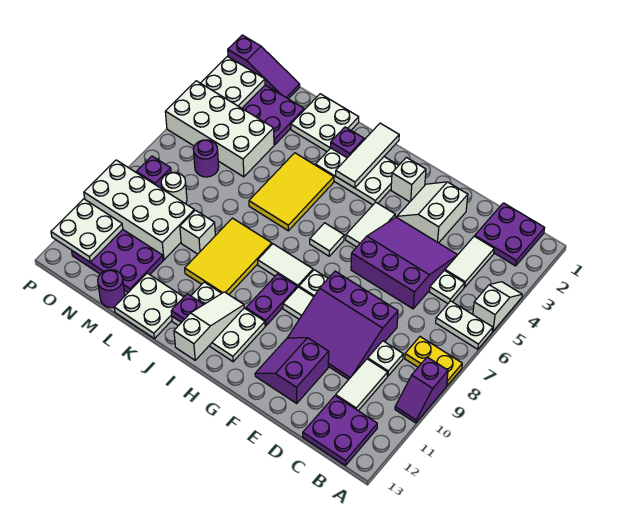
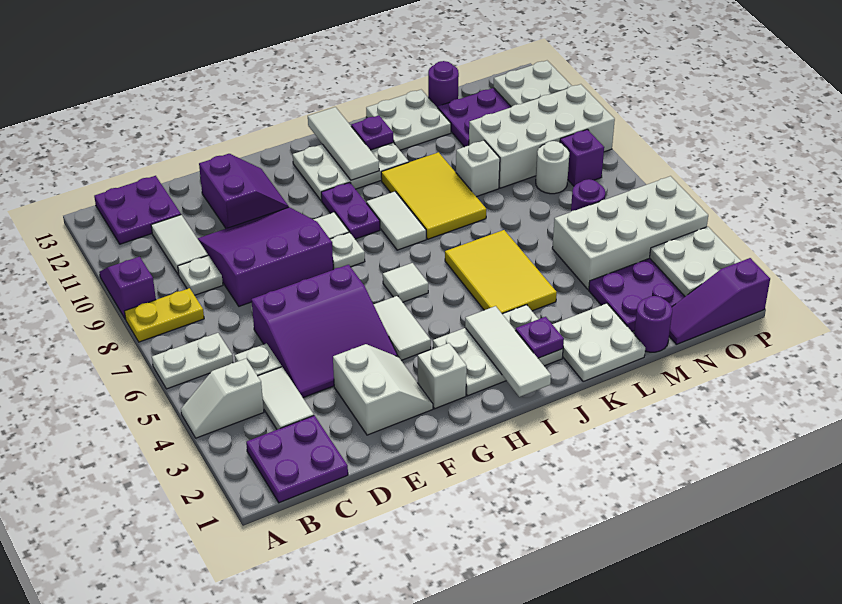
white slope A4:A5 level 1 top 5 -> white slope A4:B4 level 1 top B
white tile H8:I8 level 1 -> white tile I8:I9 level 1
white slope I11:I13 level 2 top 13 -> white tile I11:I13 level 2
none -> purple round brick M1 level 1

